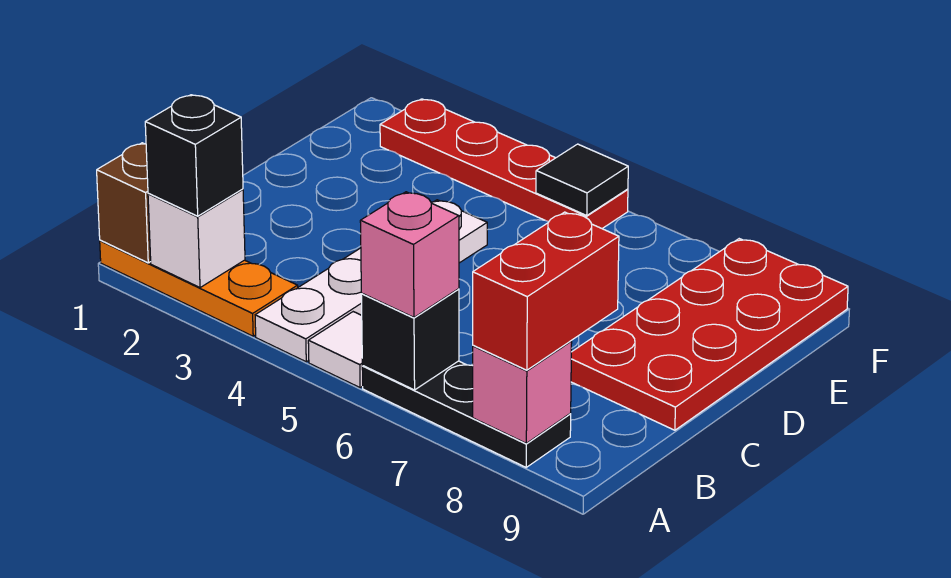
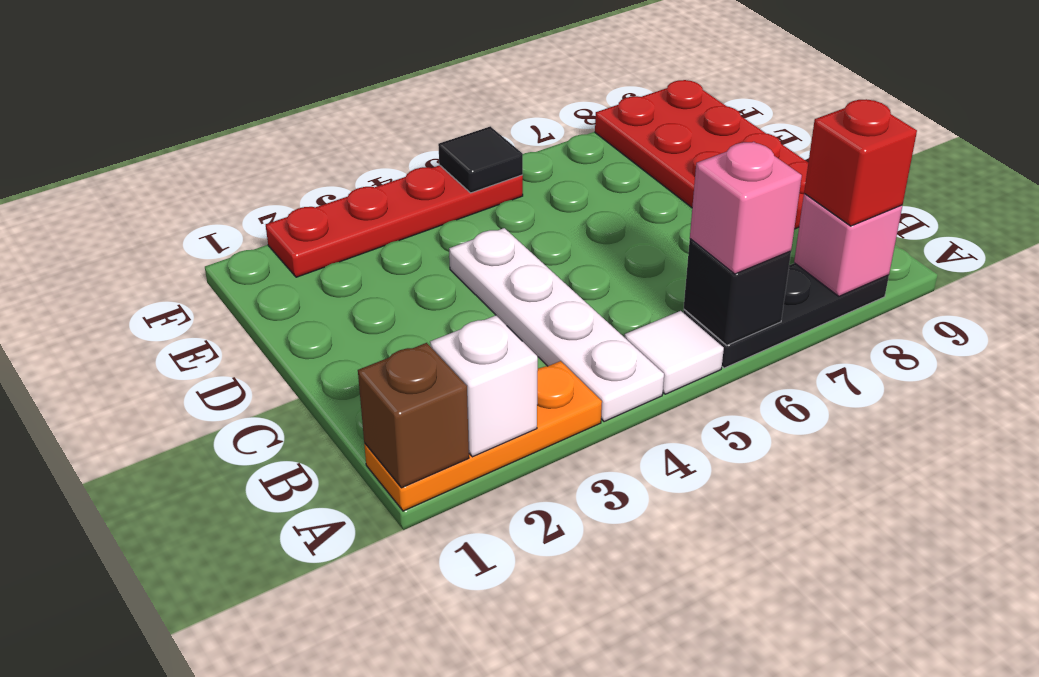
black brick A2 level 3 -> none
red brick A8:B8 level 3 -> red brick A8 level 3

